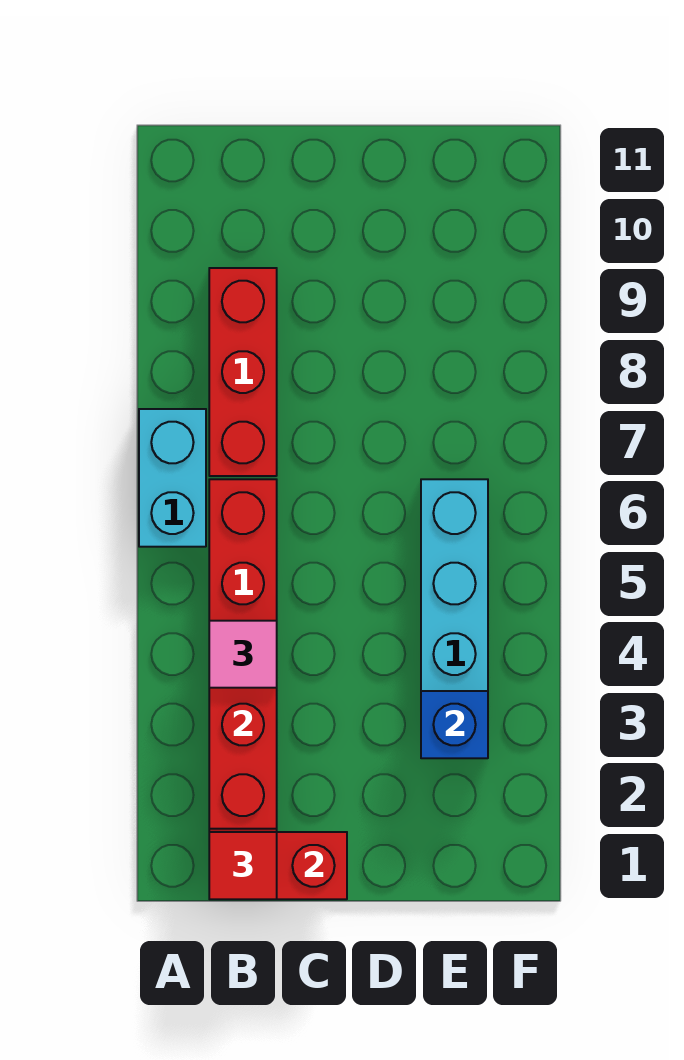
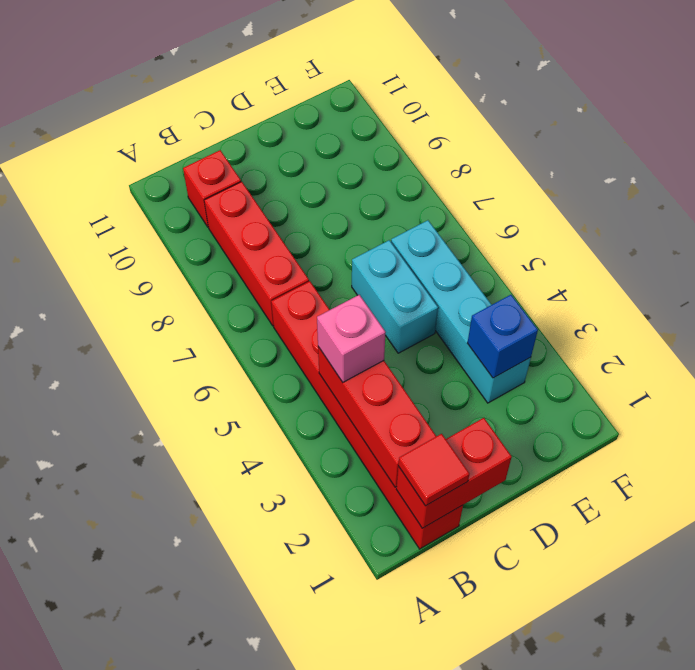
cyan brick A6:A7 level 1 -> cyan brick D5:D6 level 1
pink tile B4 level 3 -> pink brick B4 level 3
none -> red brick B10 level 1

